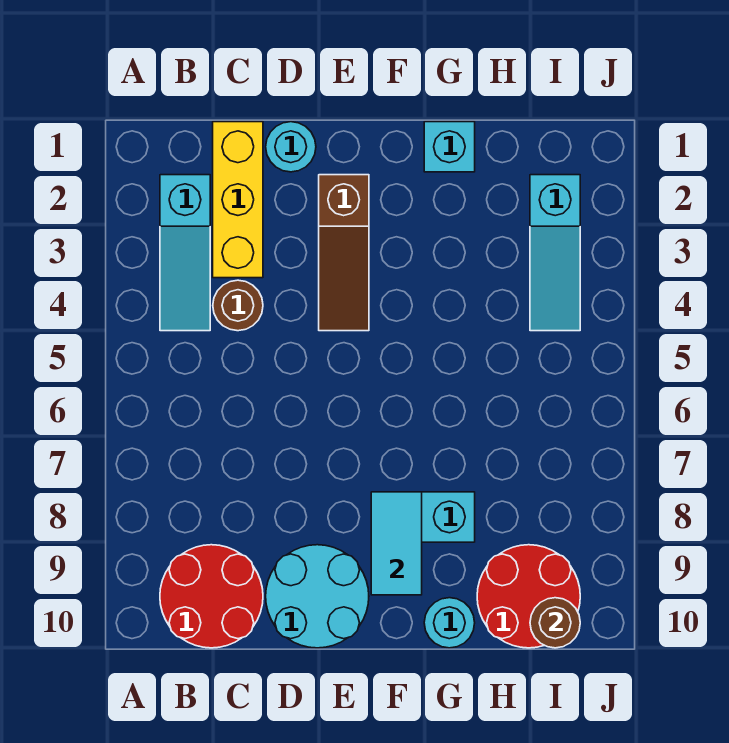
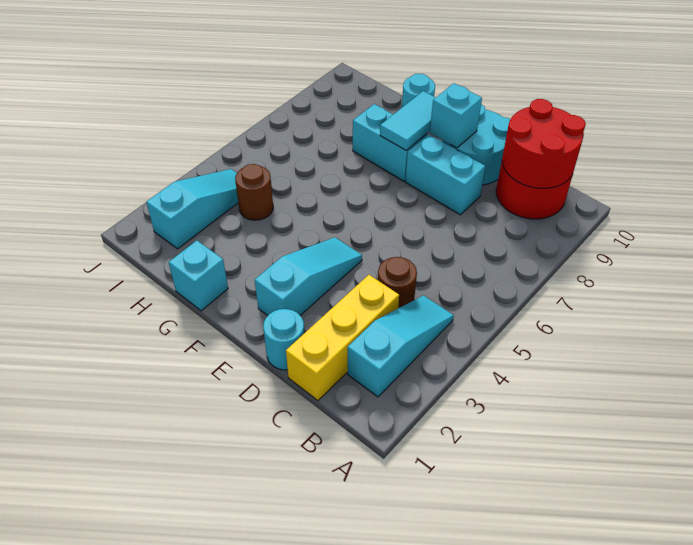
none -> cyan brick D8:E8 level 1
brown slope E2:E4 level 1 top 2 -> cyan slope E2:E4 level 1 top 2
none -> cyan brick E9 level 2
red round brick H9:I10 level 1 -> red round brick B9:C10 level 2
brown round brick I10 level 2 -> brown round brick H4 level 1

